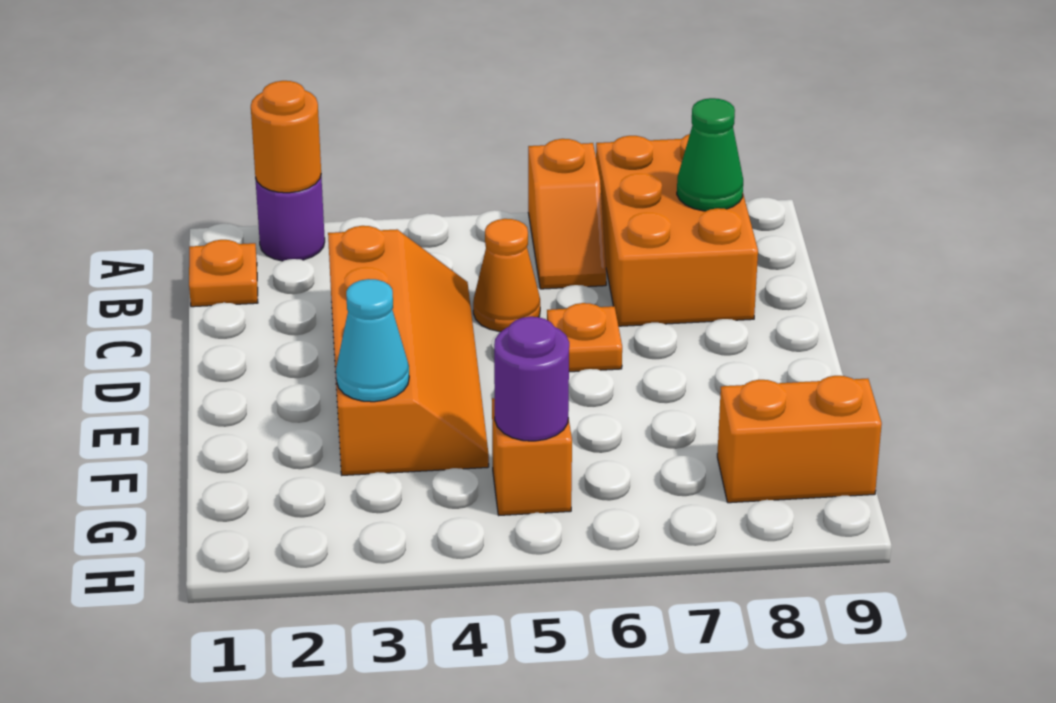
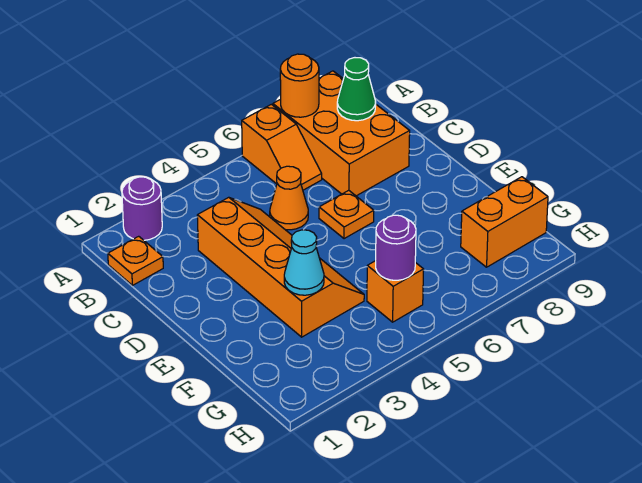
orange round brick A2 level 2 -> orange round brick A7 level 2

